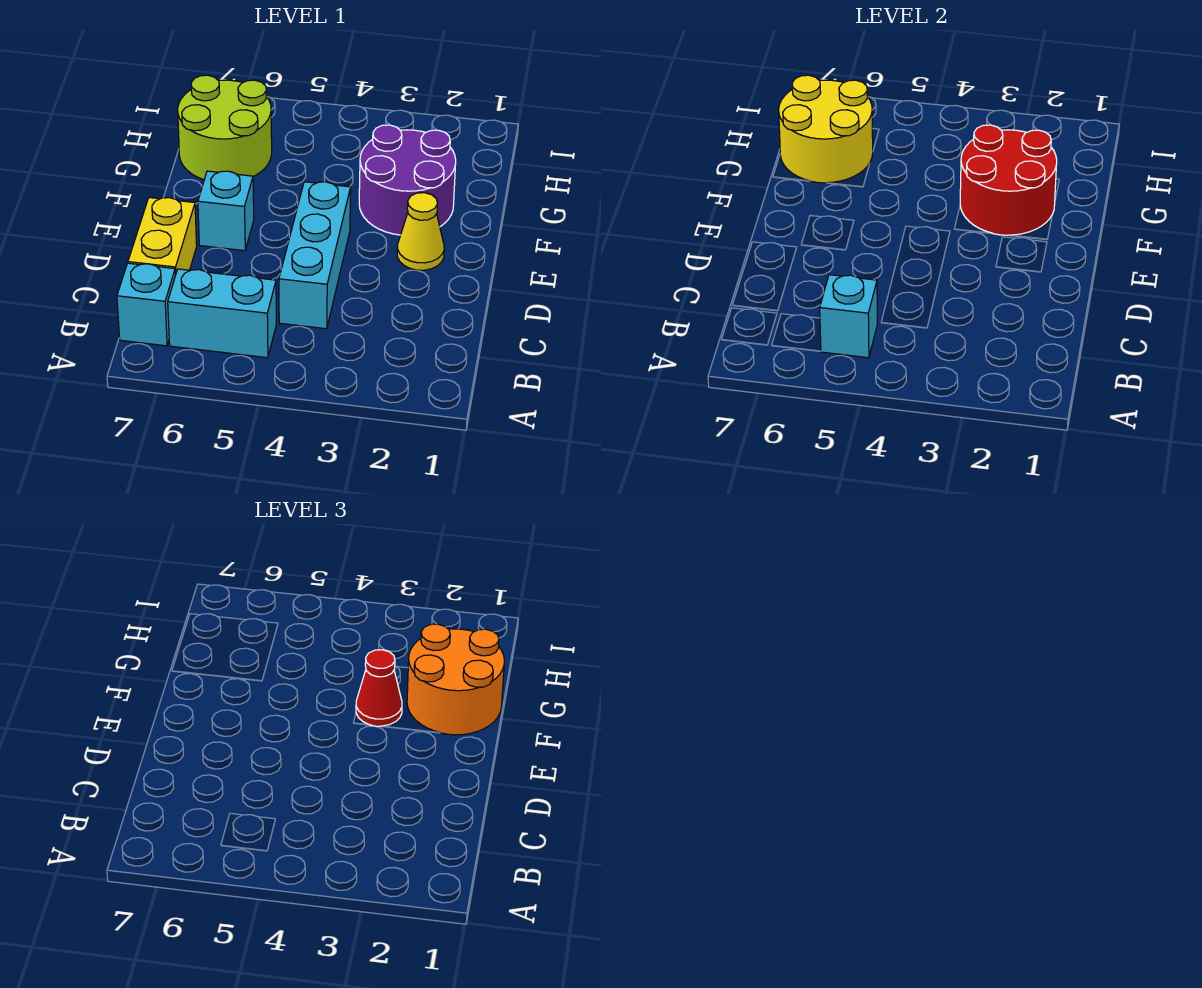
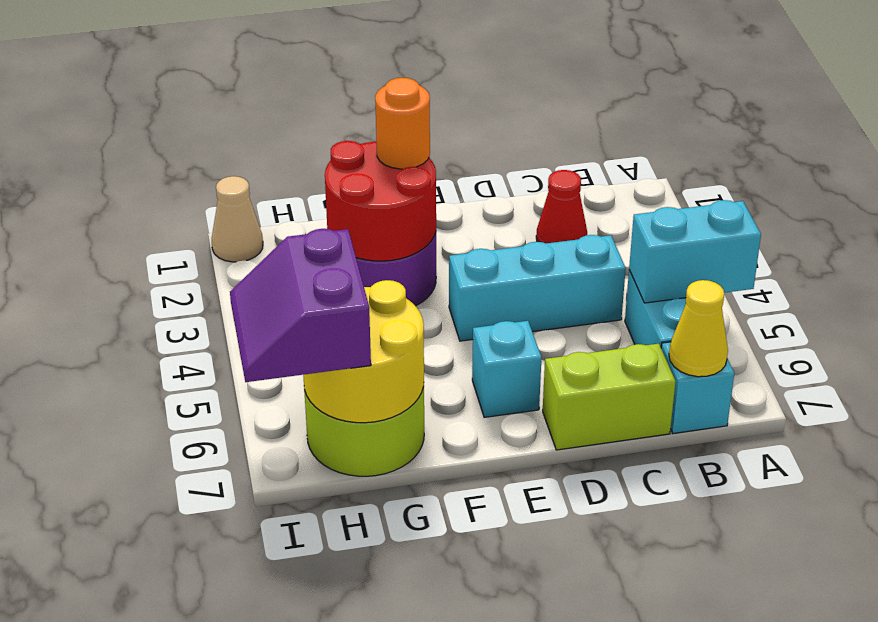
cyan brick B5 level 2 -> cyan brick A5:B5 level 2
yellow brick C7:D7 level 1 -> lime brick C7:D7 level 1
yellow cone E2 level 1 -> yellow cone B7 level 2
orange round brick F1:G2 level 3 -> orange round brick F2 level 3
red cone F3 level 3 -> red cone C2 level 1
none -> purple slope H6:I7 level 3 top H
none -> tan cone I1 level 1

